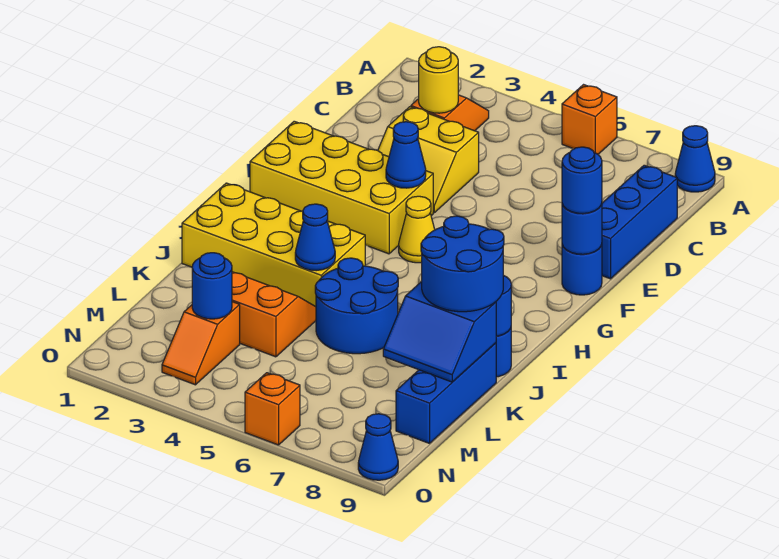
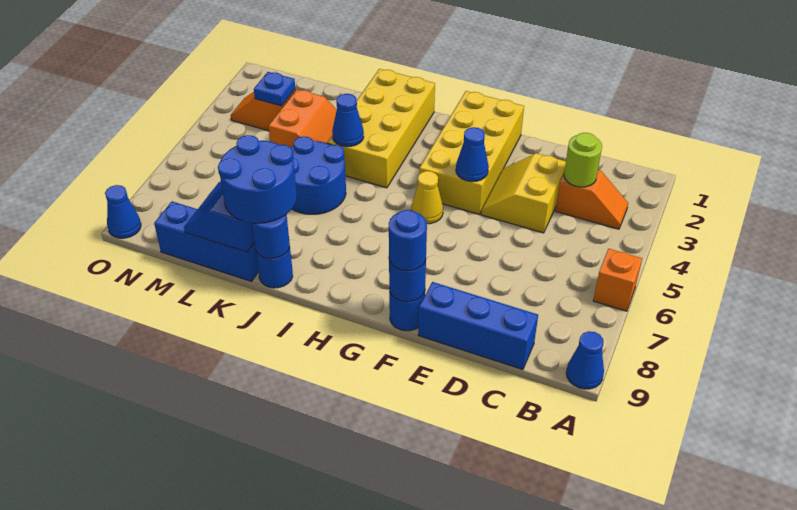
yellow round brick C3 level 2 -> lime round brick C3 level 2
blue round brick M3 level 2 -> blue plate M3 level 2
orange brick O6 level 1 -> none

